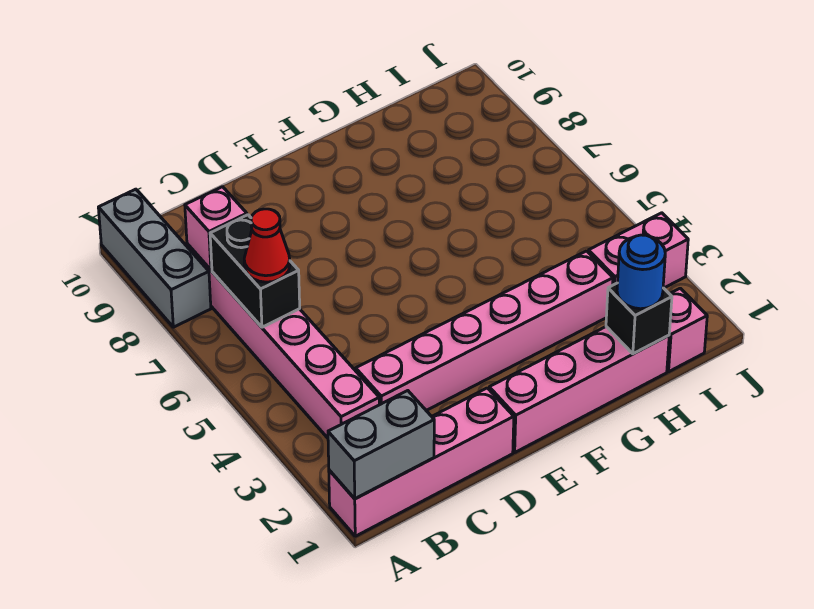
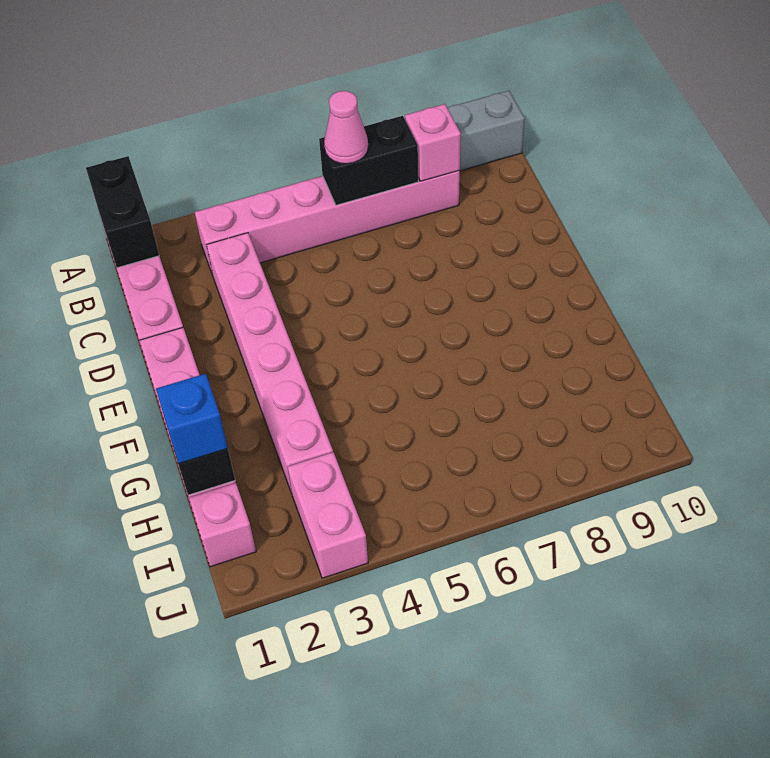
grey brick A1:B1 level 2 -> black brick A1:B1 level 2
red cone B6 level 3 -> pink cone B6 level 3
blue round brick H1 level 3 -> blue brick H1 level 3

